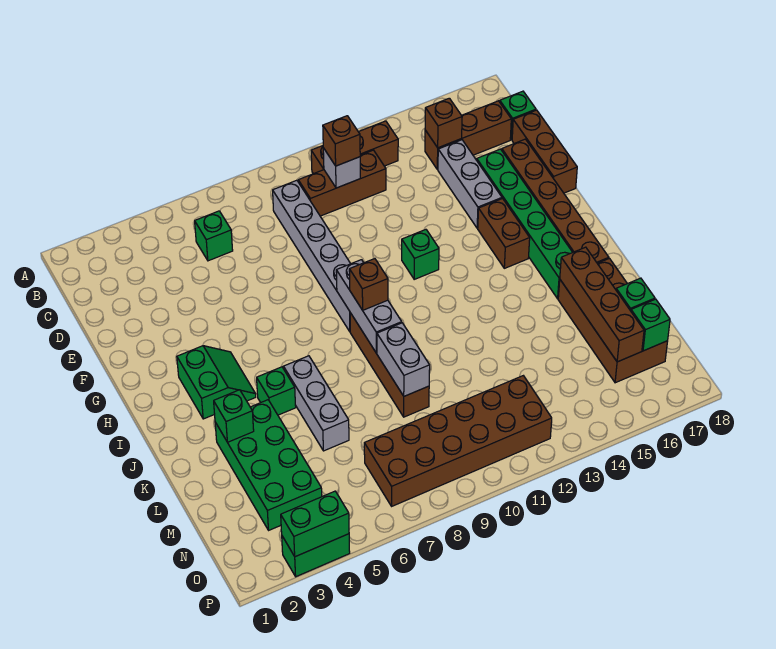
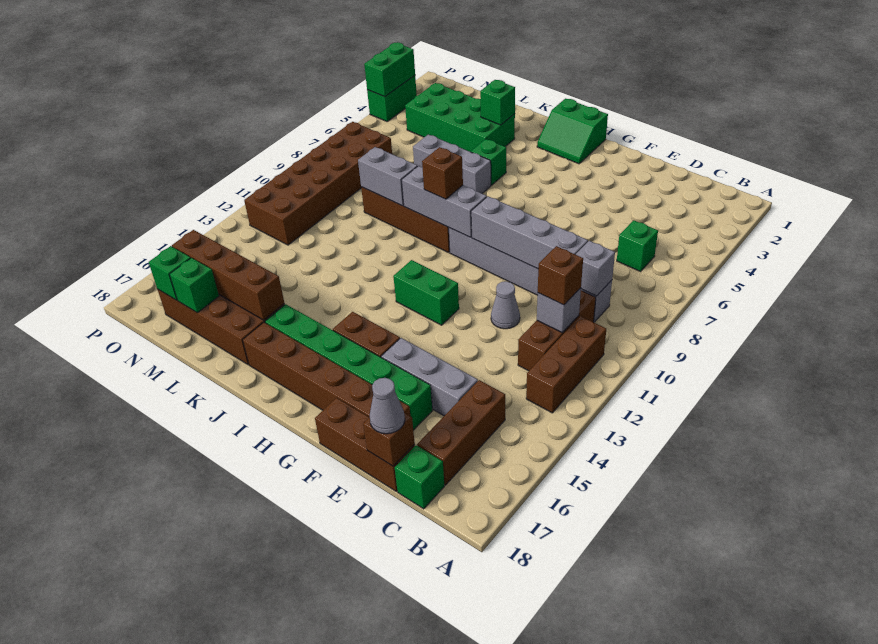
none -> grey brick C9 level 2
brown brick C15 level 2 -> brown brick D18 level 2
none -> grey brick D9:G9 level 2
none -> grey cone D18 level 3
none -> grey cone E11 level 1
green brick G12 level 1 -> green brick G12:H12 level 1
green slope H3:I4 level 1 top 3 -> green slope H1:I2 level 1 top 1

